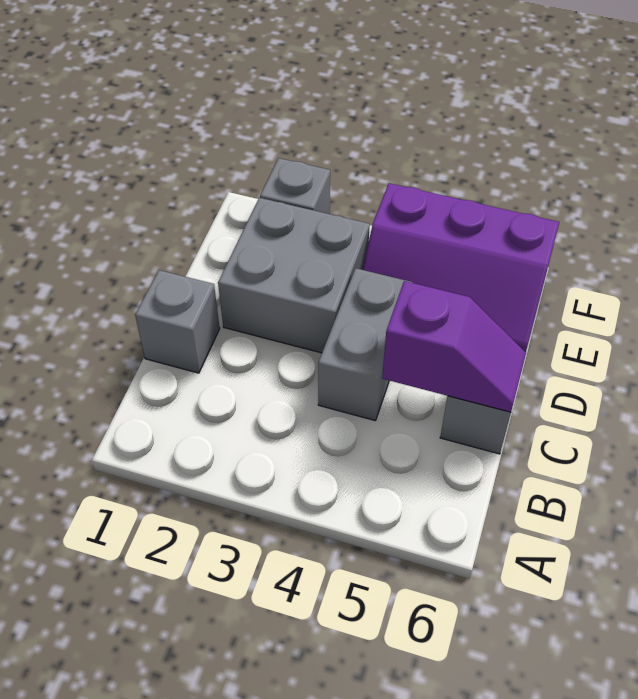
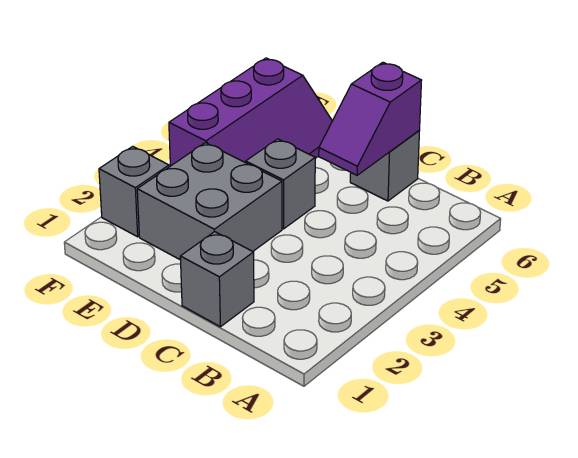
grey brick C4:D4 level 1 -> grey brick D4 level 1
purple slope C5:C6 level 2 top 5 -> purple slope C5:C6 level 2 top 6

